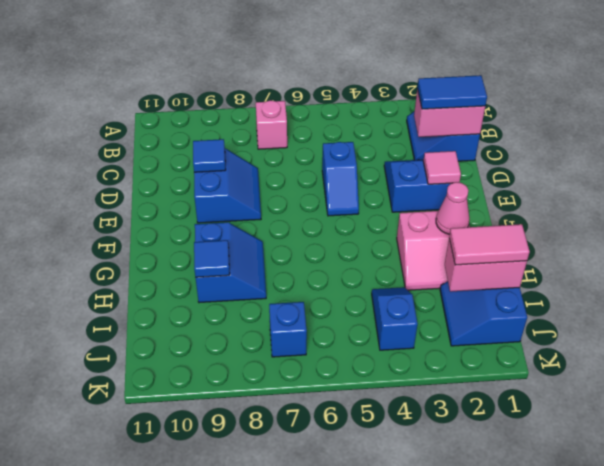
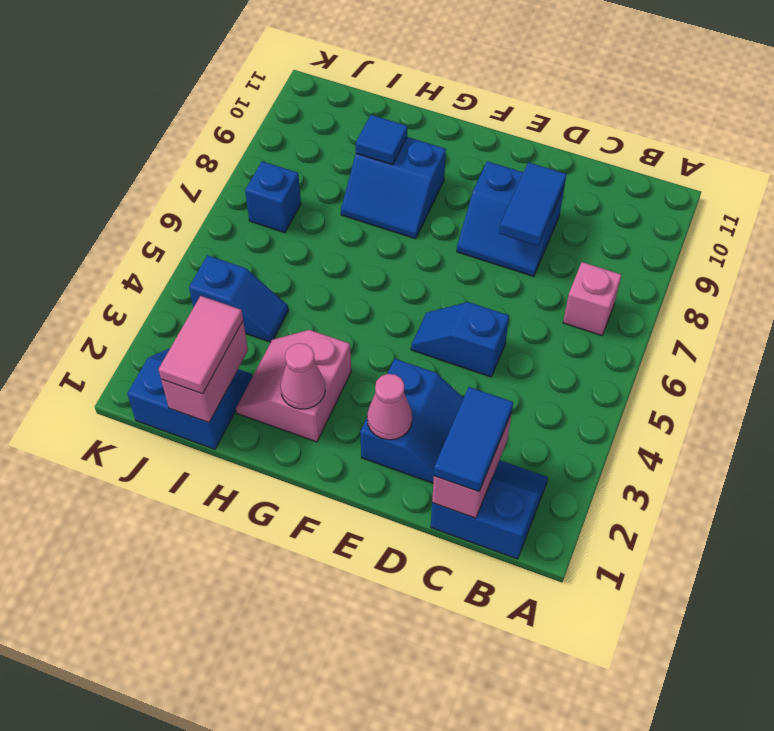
blue tile D9 level 2 -> blue tile D8:D9 level 2
pink tile E2 level 2 -> pink cone E2 level 2

